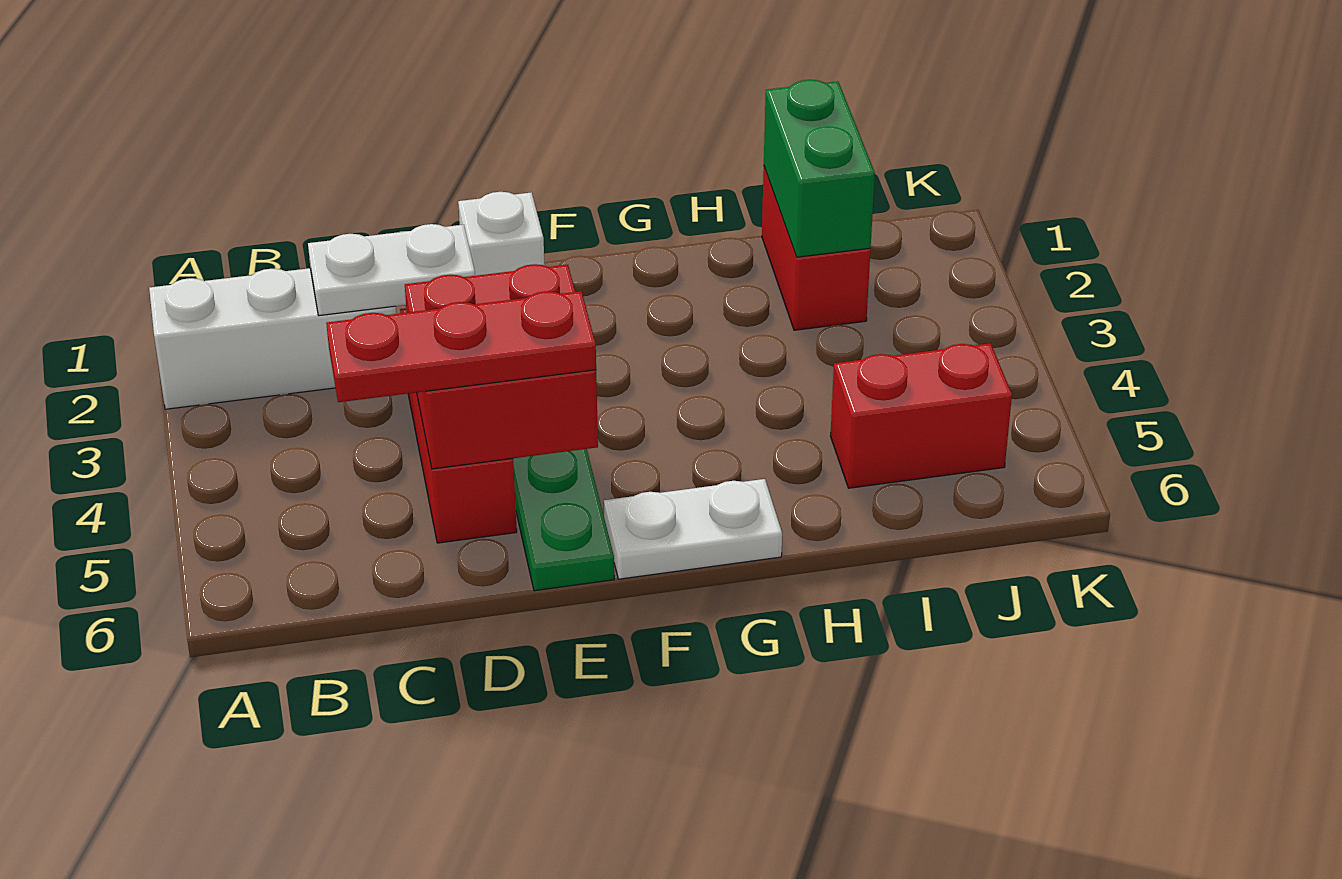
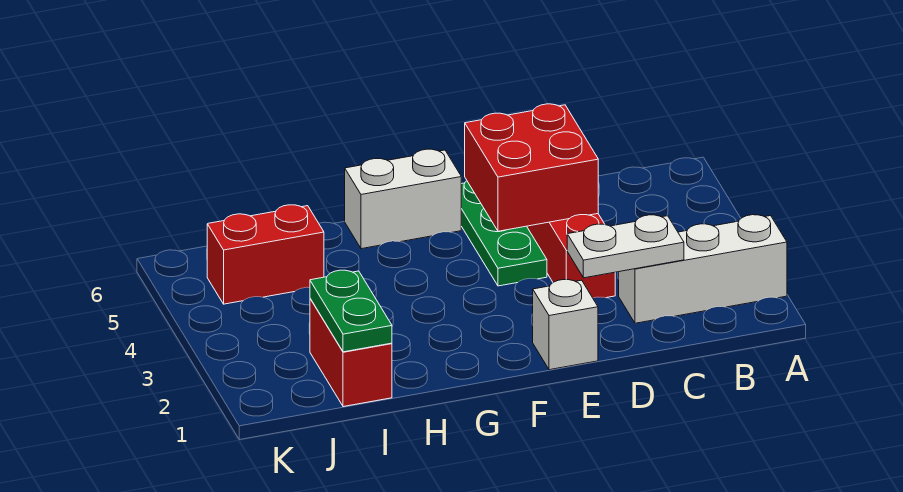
red plate C5:E5 level 3 -> none
white plate F6:G6 level 1 -> white brick F6:G6 level 1
green brick I1:I2 level 2 -> green plate I1:I2 level 2

